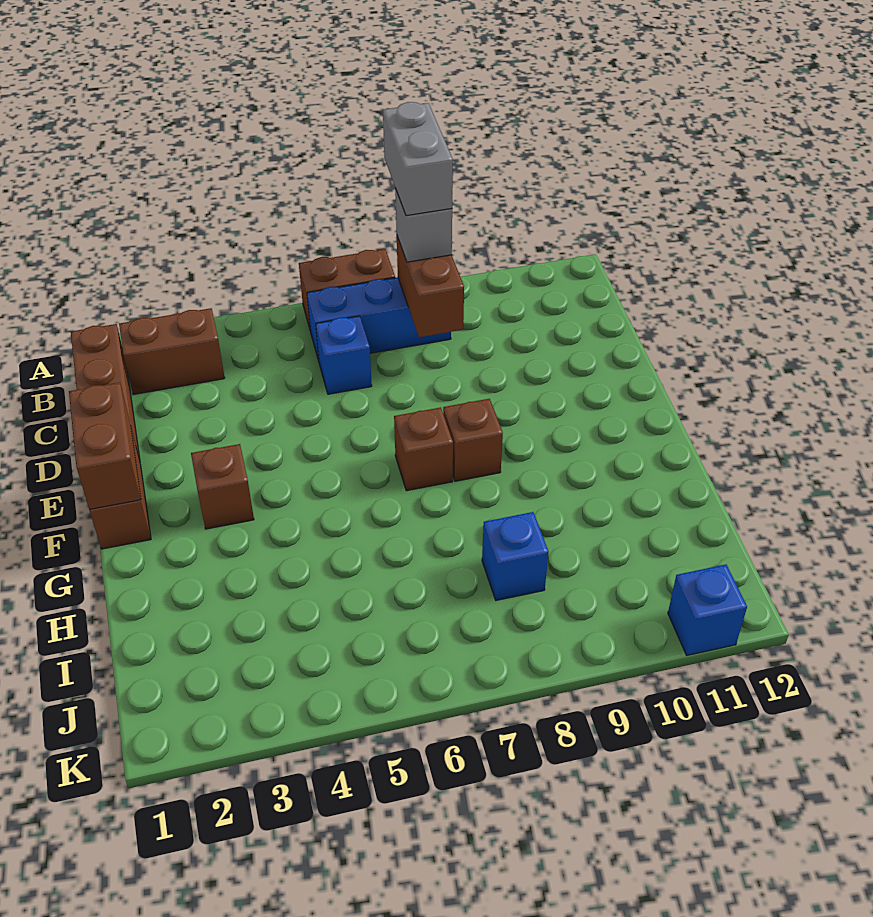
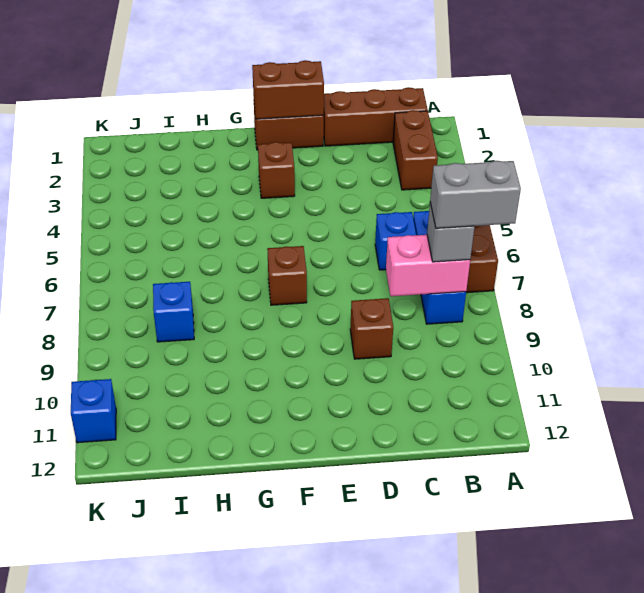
brown brick B8:C8 level 2 -> pink brick B8:C8 level 2
brown brick F8 level 1 -> brown brick D9 level 1

